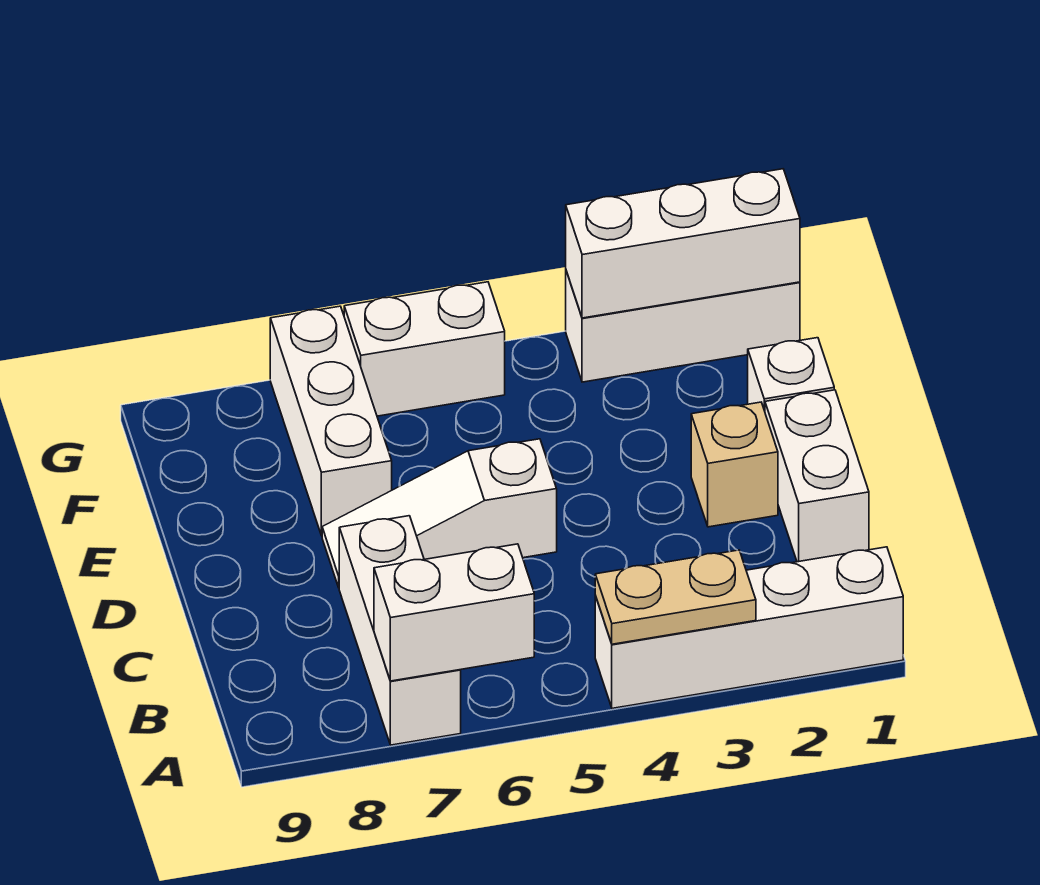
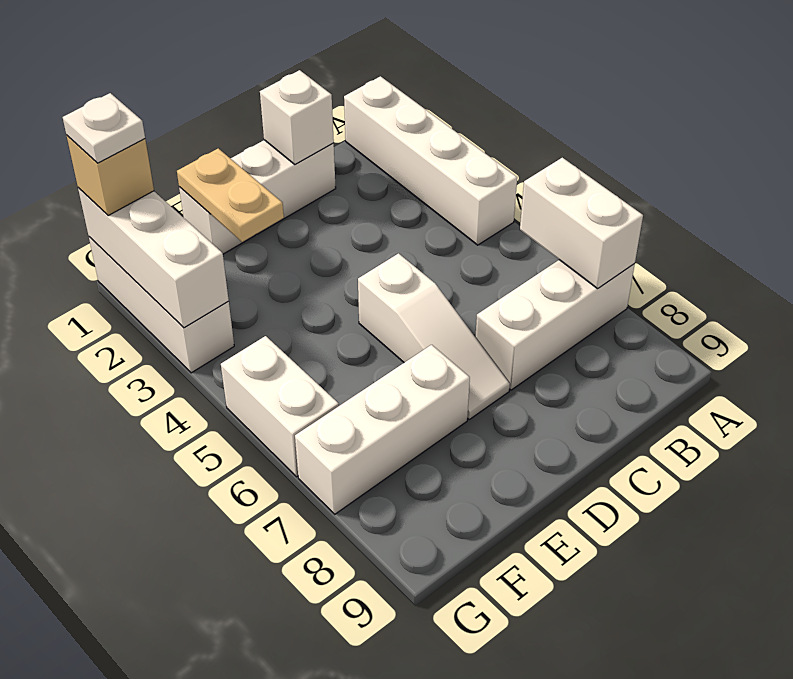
tan plate A3:A4 level 2 -> tan plate E1:E2 level 2
none -> white brick C1 level 2
tan brick D2 level 1 -> tan brick G1 level 3
none -> white plate G1 level 4

